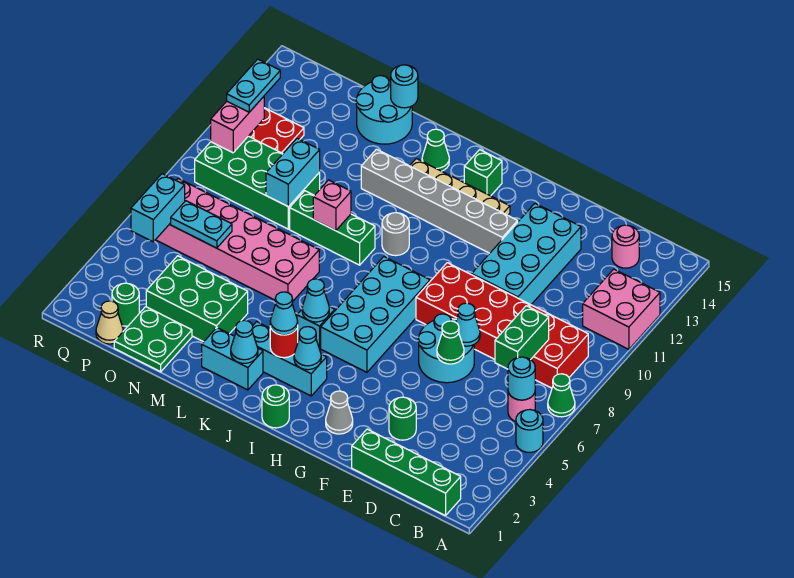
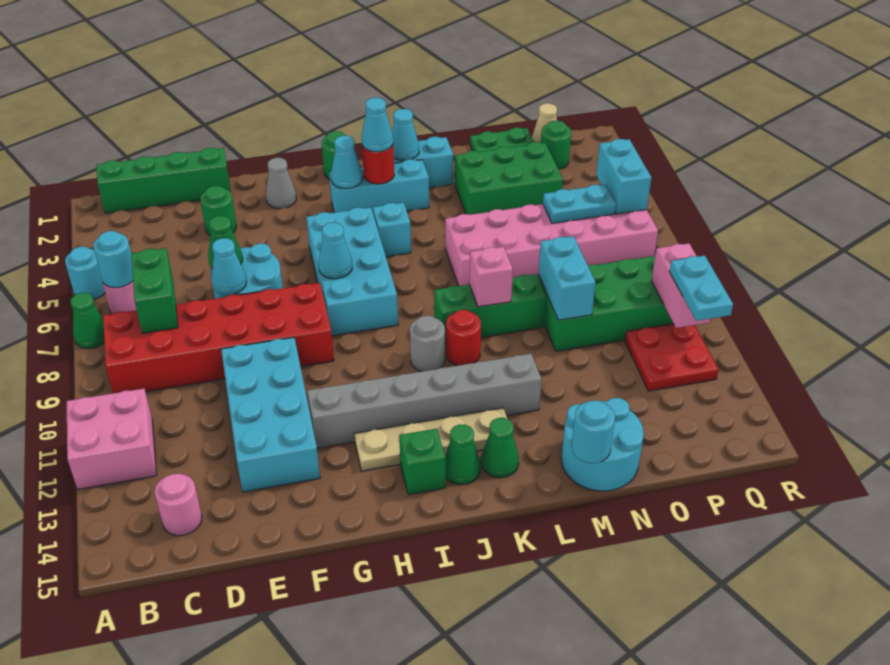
cyan cone J5 level 2 -> cyan cone H7 level 2
none -> green cone J14 level 1
none -> red round brick K10 level 1

